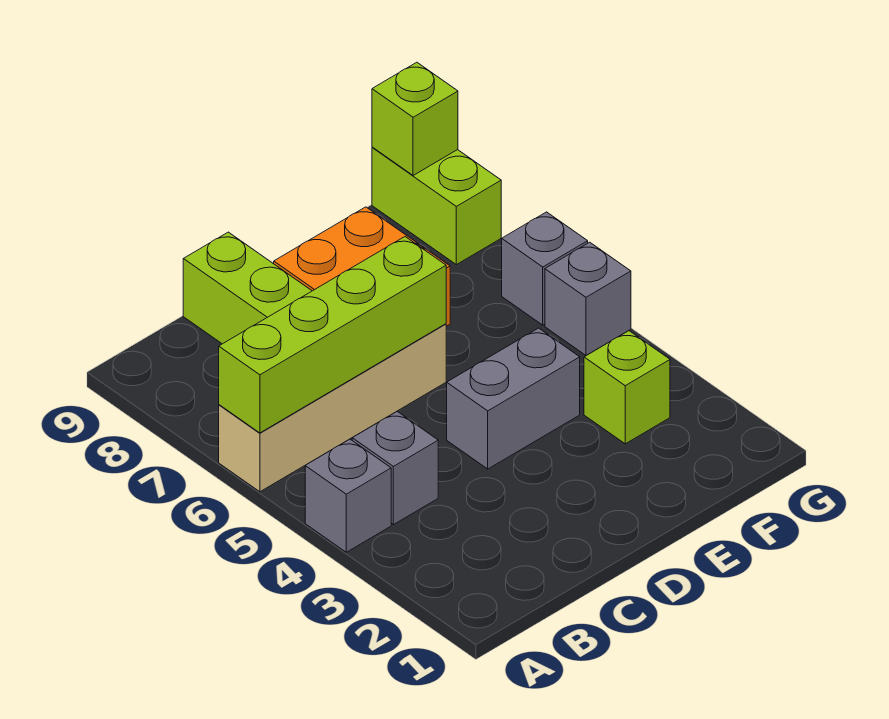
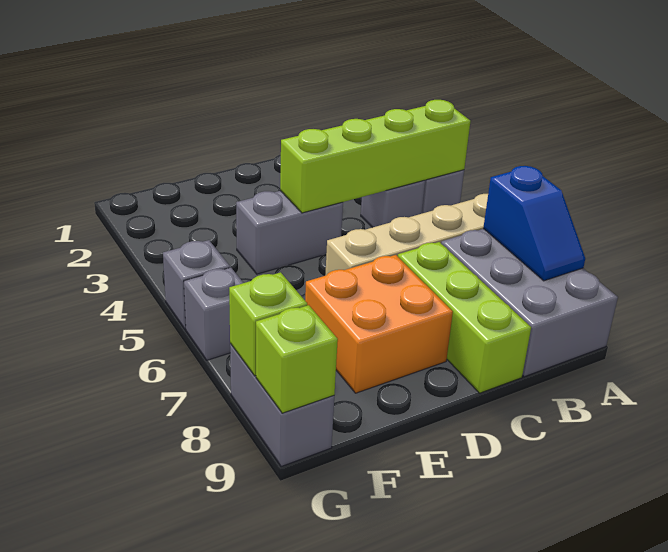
lime brick A6:D6 level 2 -> lime brick A4:D4 level 2
none -> grey brick A7:B9 level 1
none -> blue slope A7:A8 level 2 top 7
lime brick F3 level 1 -> lime brick G8 level 2
lime brick G8:G9 level 1 -> grey brick G8:G9 level 1

